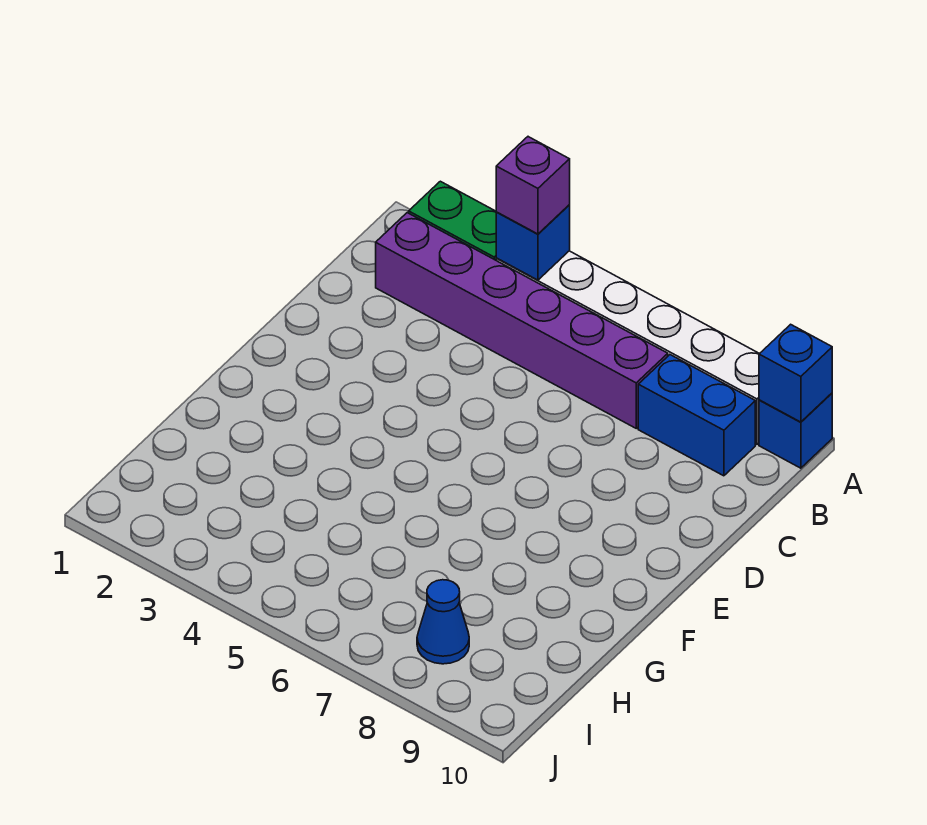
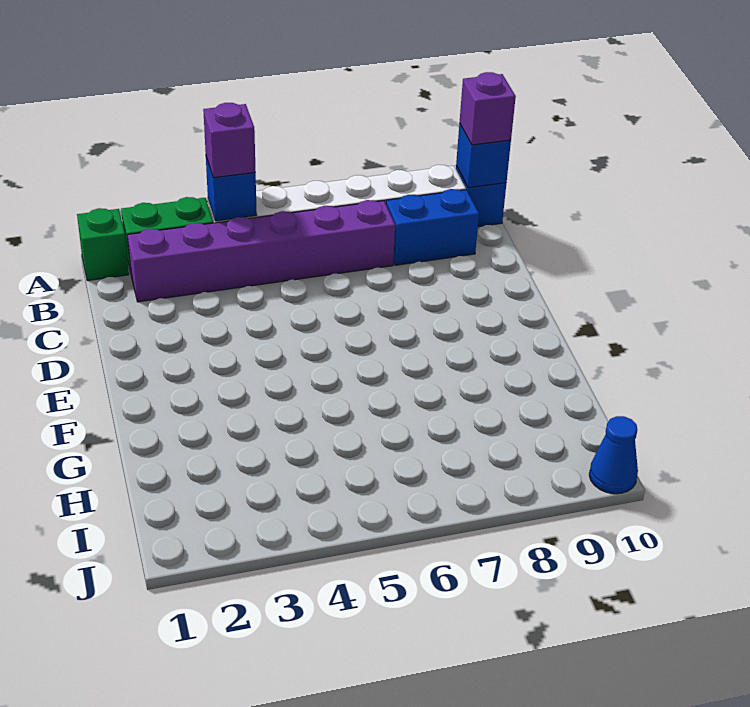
none -> green brick A1 level 1
none -> purple brick A10 level 3
blue cone I8 level 1 -> blue cone J10 level 1

